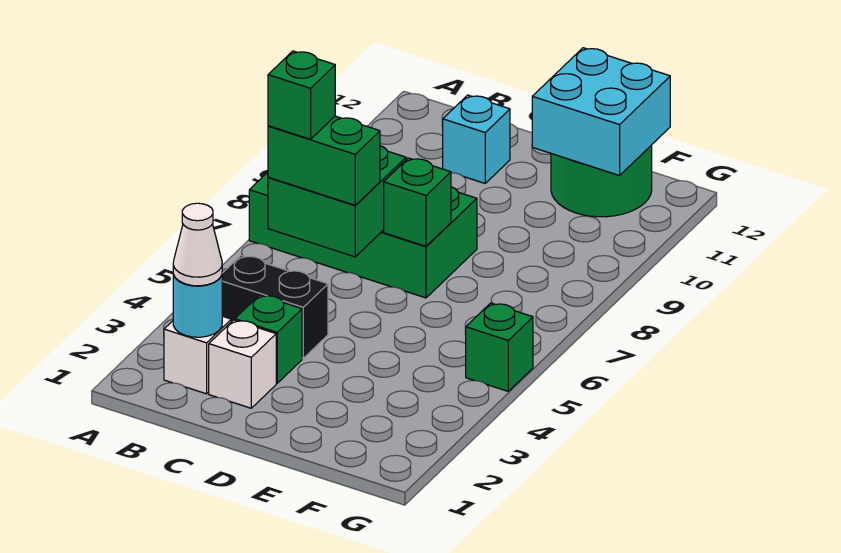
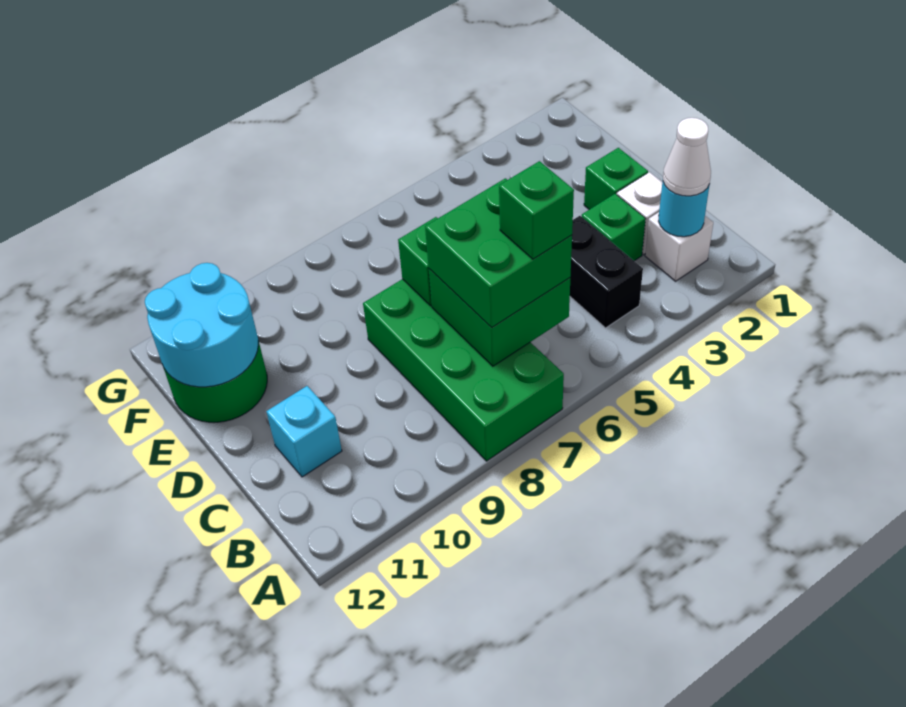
green brick B6:C6 level 3 -> green brick B6:C7 level 3
cyan brick E11:F12 level 2 -> cyan round brick E11:F12 level 2
green brick G5 level 1 -> green brick D2 level 1

